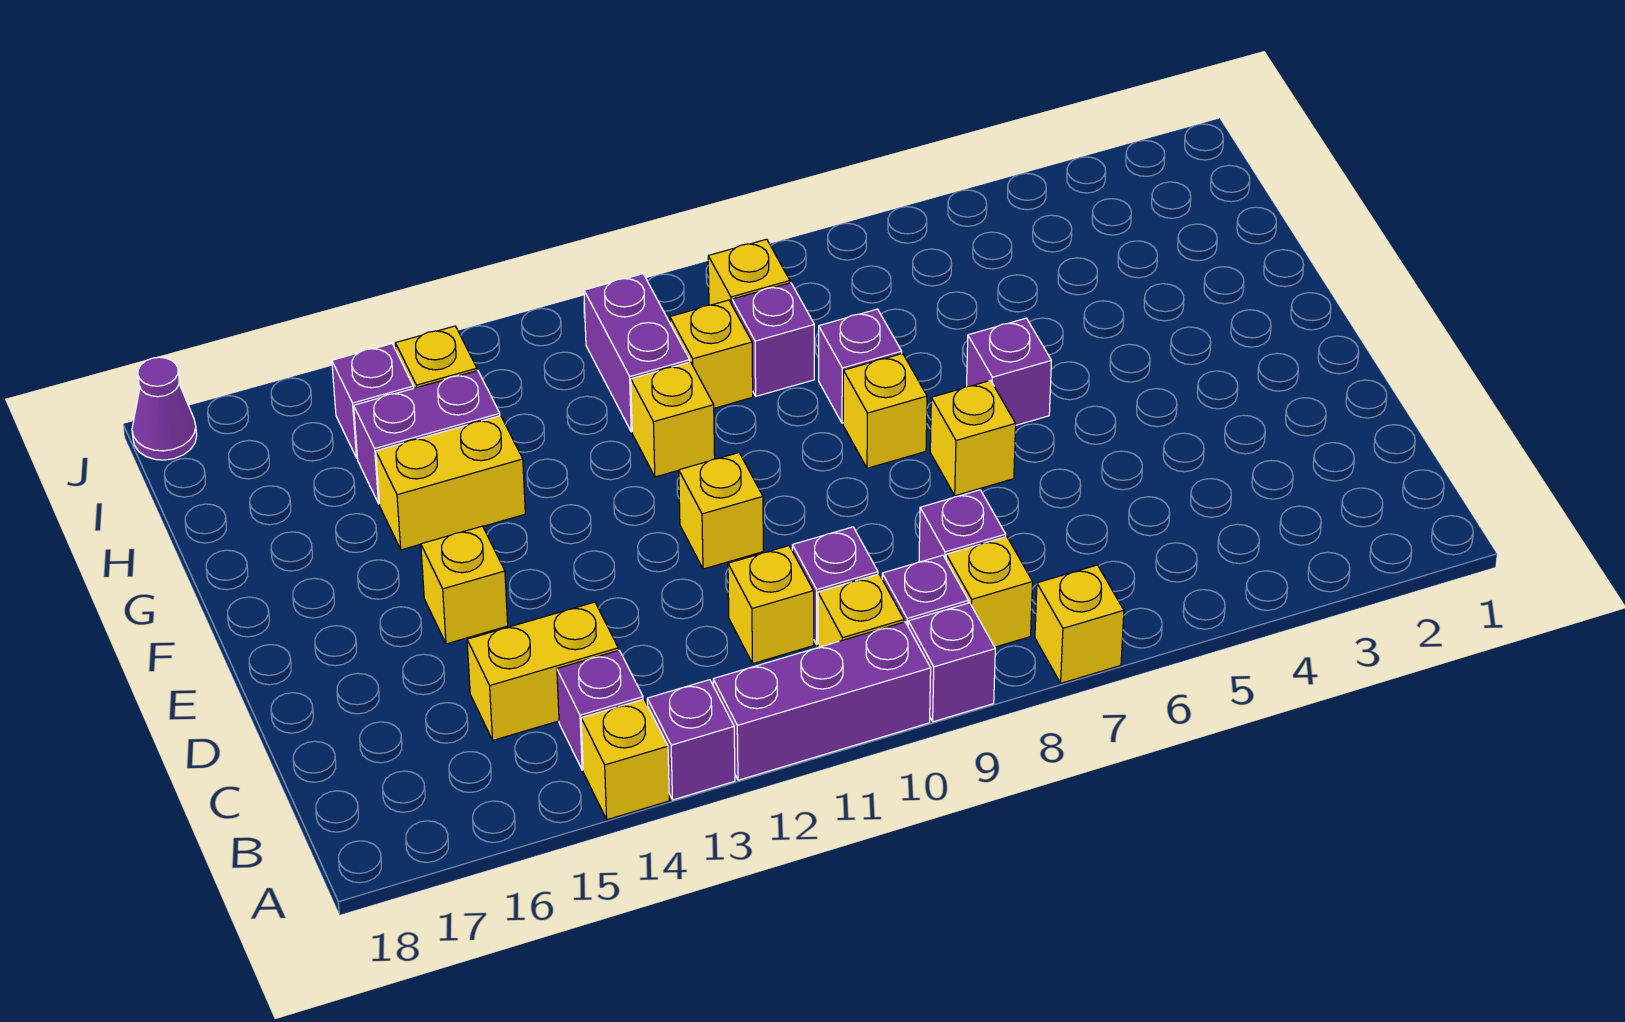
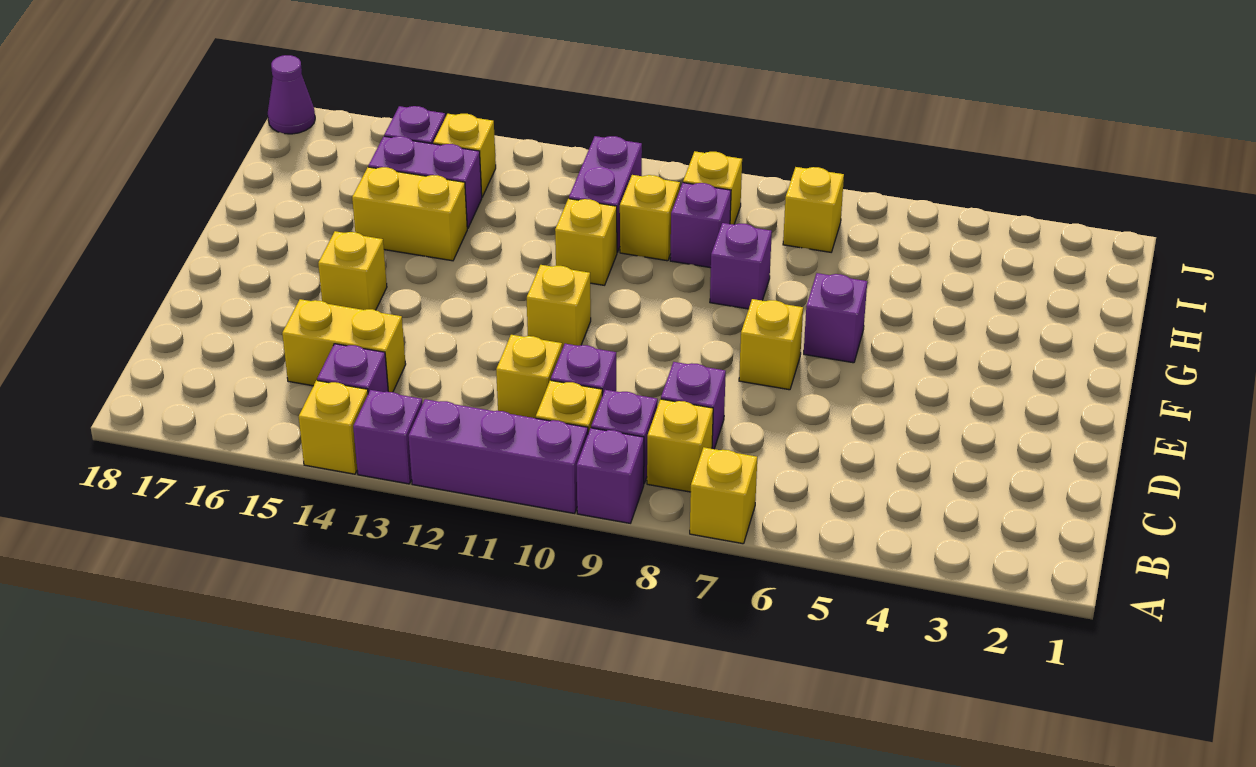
yellow brick F8 level 1 -> yellow brick I7 level 1

